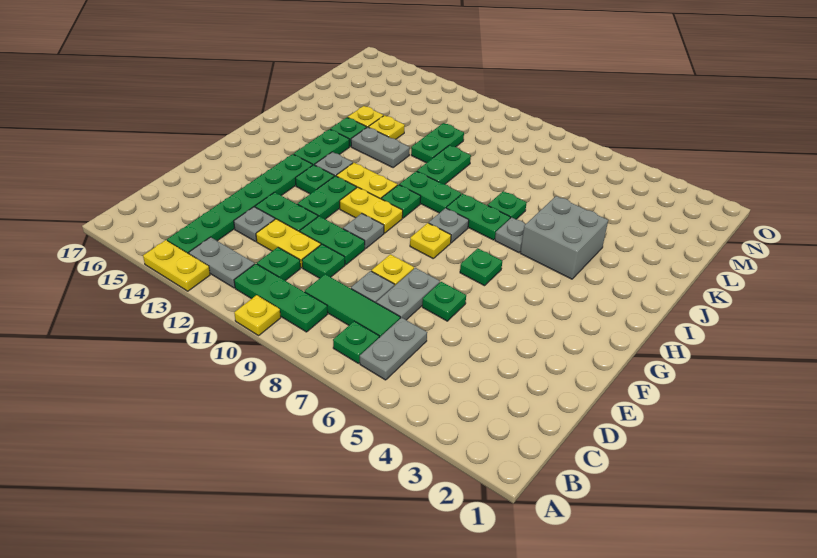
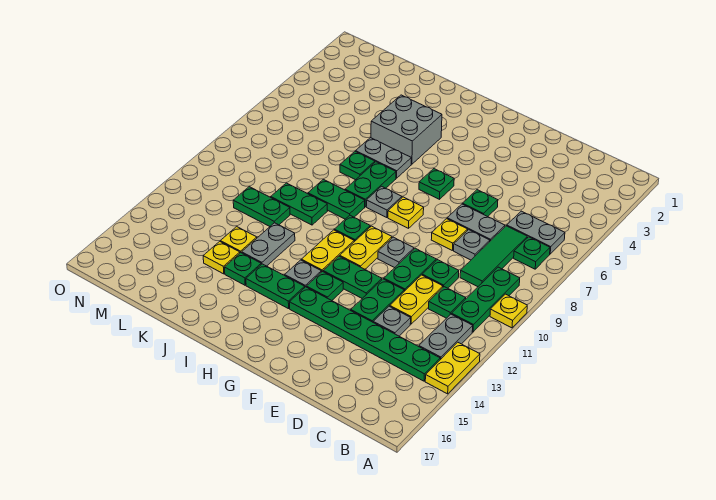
grey plate I6 level 1 -> grey plate I6:J6 level 1
green plate I9:I10 level 1 -> green plate I9:J9 level 1

